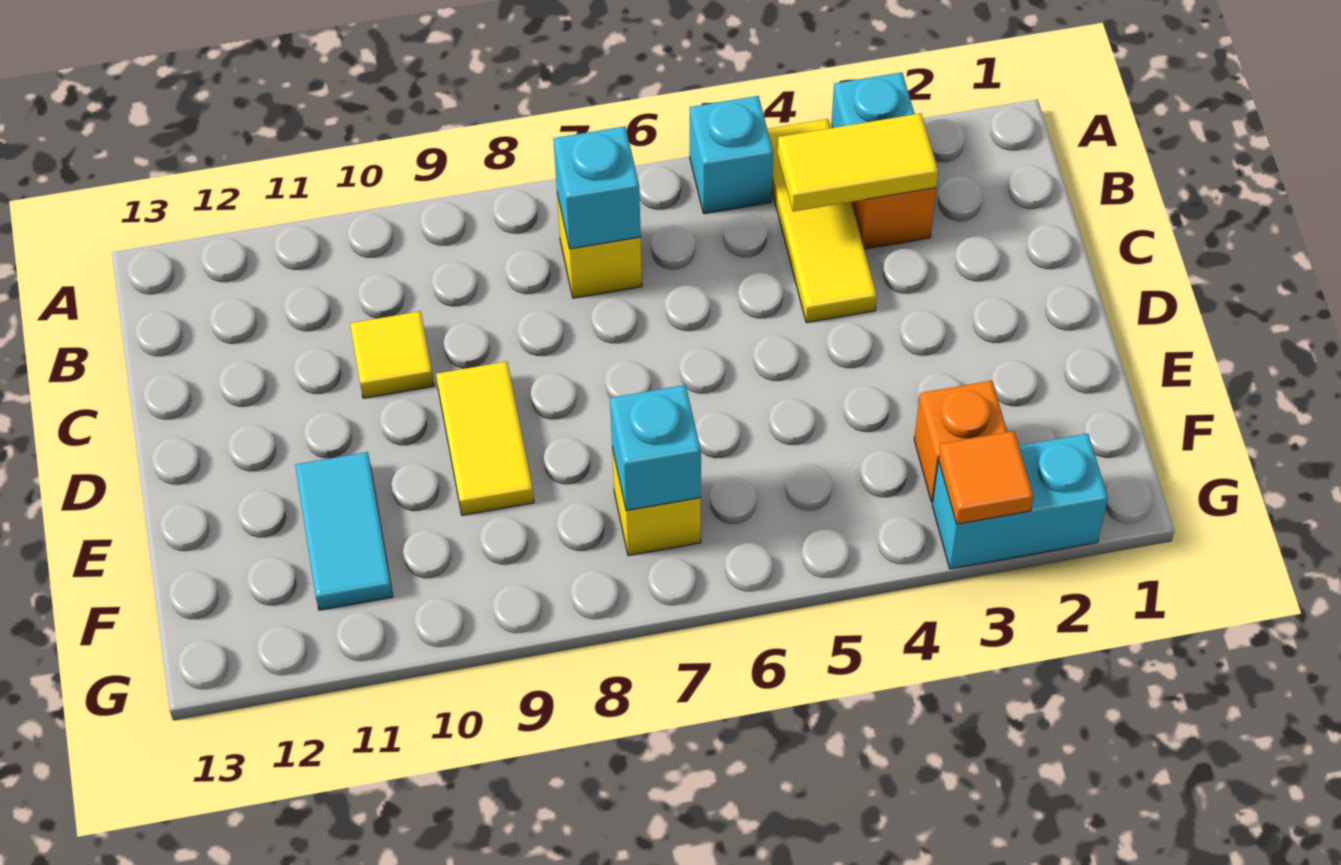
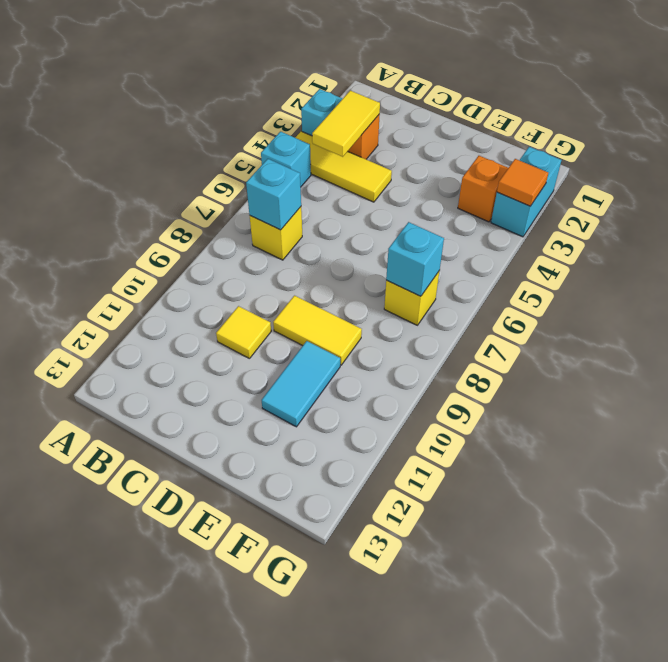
cyan tile E11:F11 level 1 -> cyan tile E10:E11 level 1

